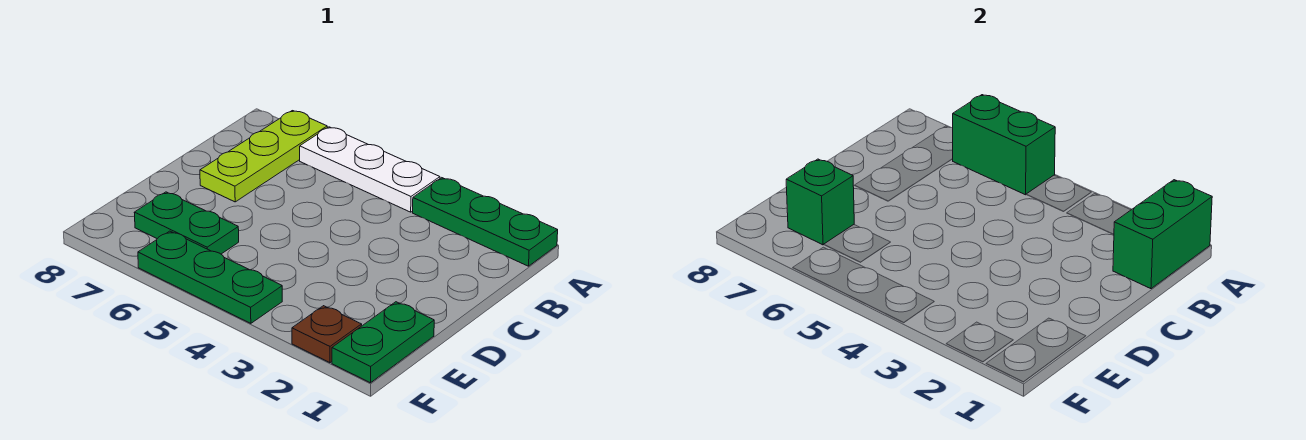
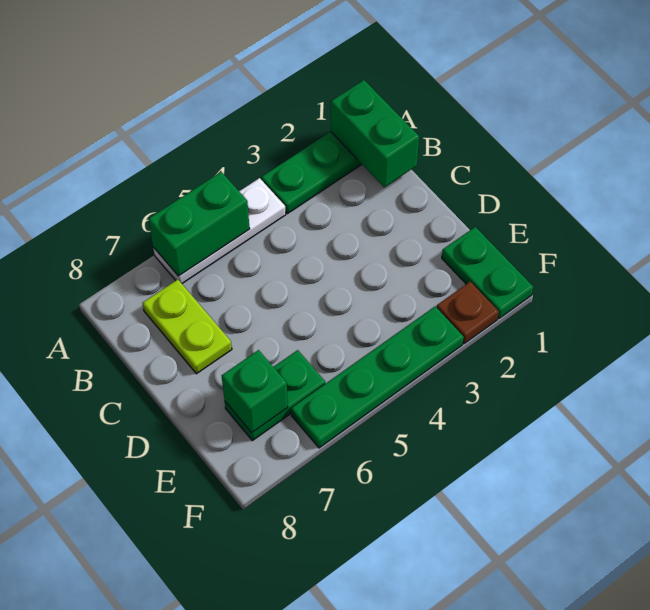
lime plate A7:C7 level 1 -> lime plate B7:C7 level 1
green plate F4:F6 level 1 -> green plate F3:F6 level 1

